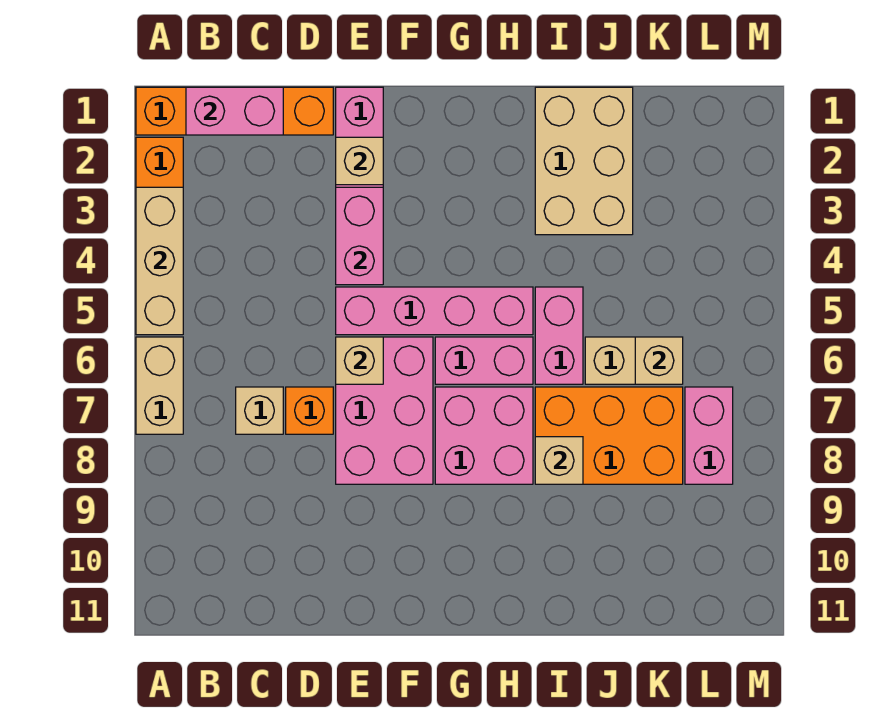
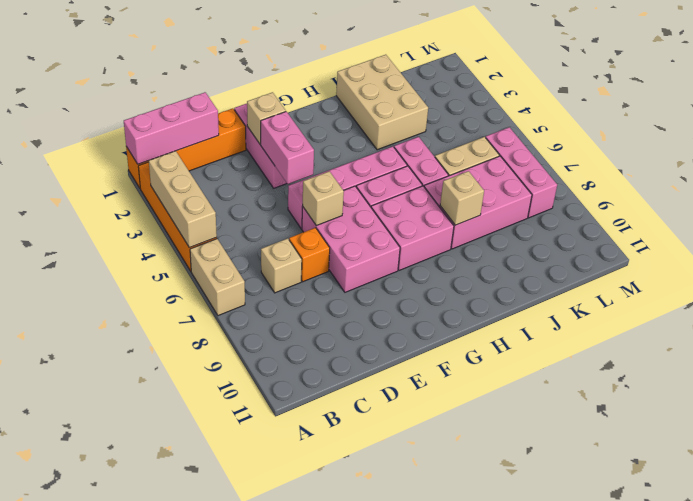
pink brick B1:C1 level 2 -> pink brick A1:C1 level 2
orange brick I7:K8 level 1 -> pink brick I7:K8 level 1
tan brick K6 level 2 -> none
pink brick L7:L8 level 1 -> pink brick L6:L8 level 1

